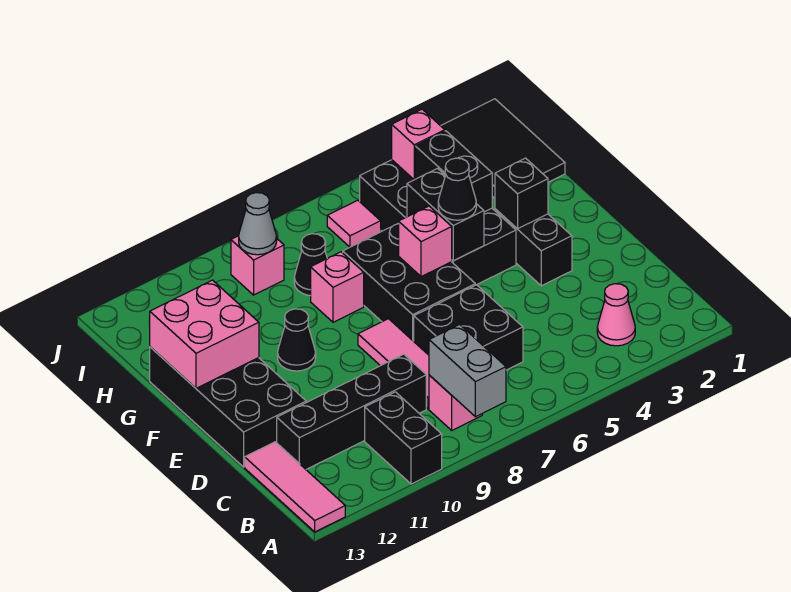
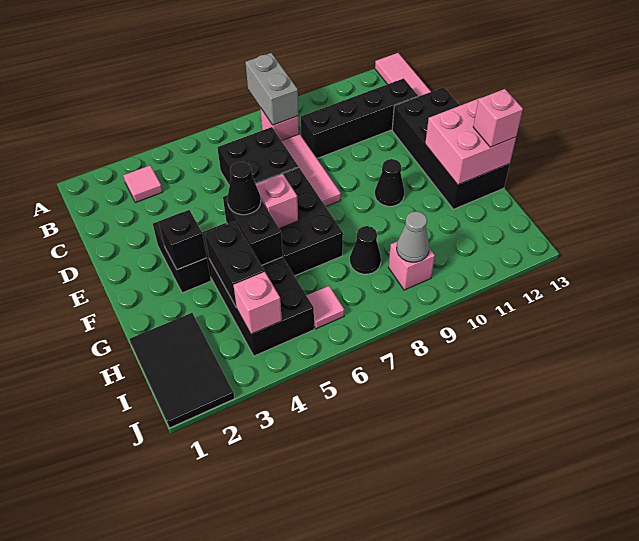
black brick A10:B10 level 1 -> none
pink cone B3 level 1 -> pink tile B3 level 1
pink brick G8 level 1 -> pink brick G13 level 3

